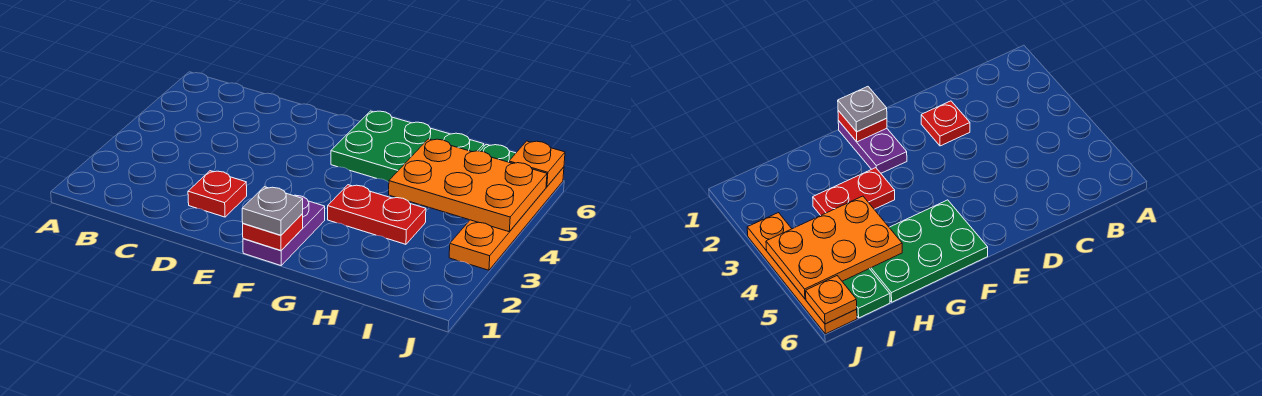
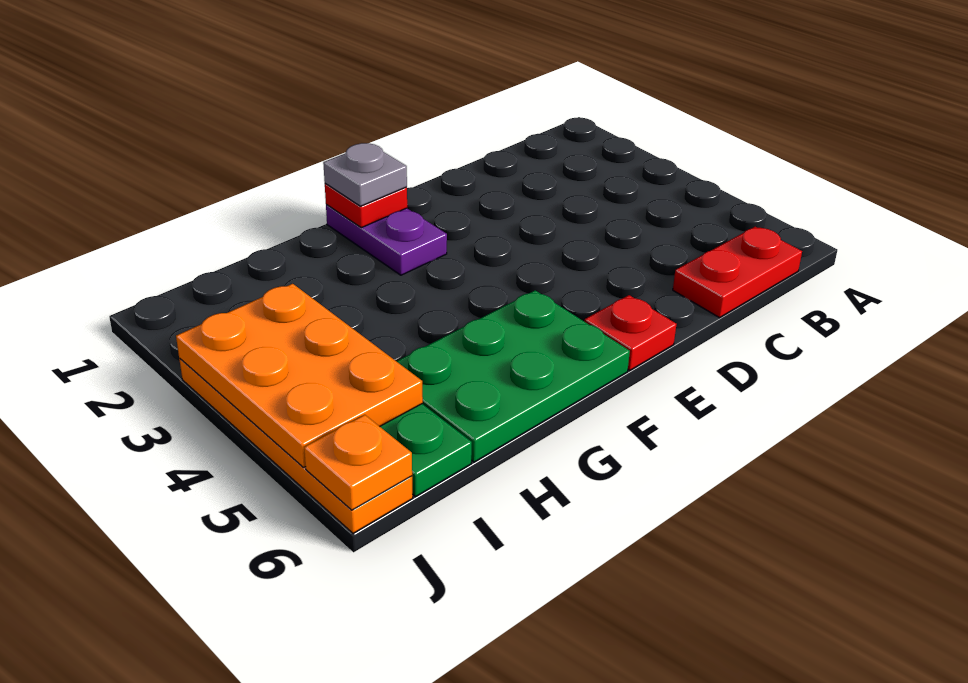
red plate D2 level 1 -> red plate E6 level 1
red plate G3:H3 level 1 -> red plate B6:C6 level 1
orange plate H4:J5 level 2 -> orange plate I3:J5 level 2

